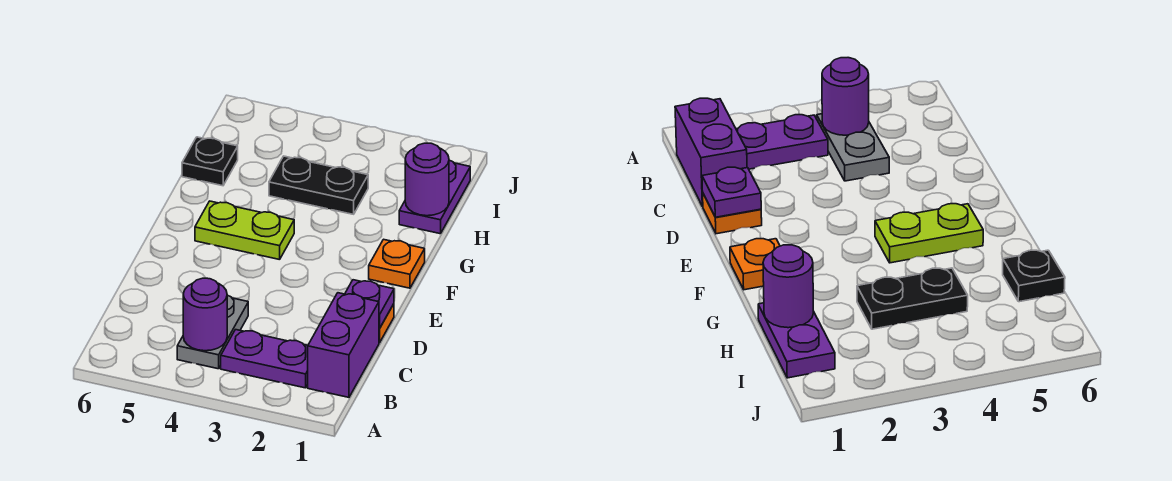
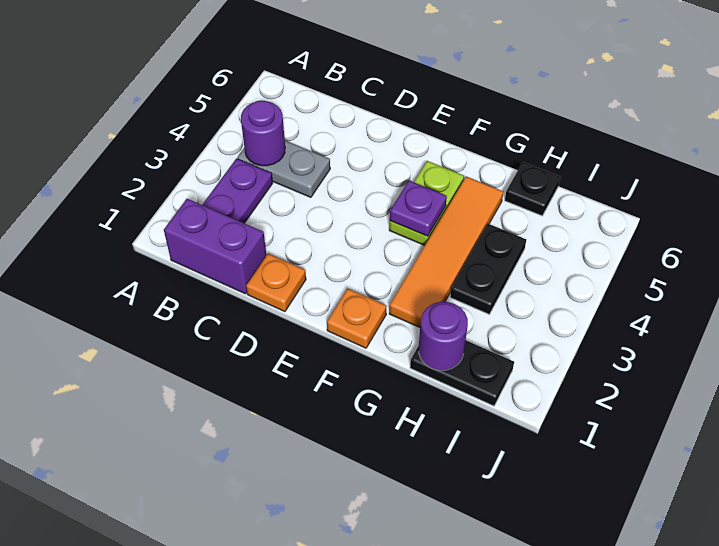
purple plate D1 level 2 -> purple plate F4 level 2
none -> orange tile G2:G5 level 1
purple plate H1:I1 level 1 -> black plate H1:I1 level 1

